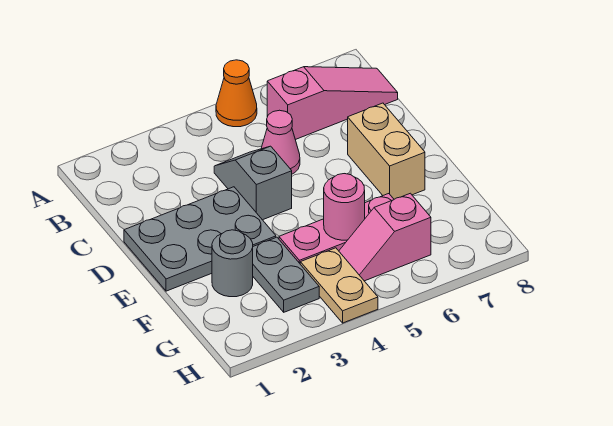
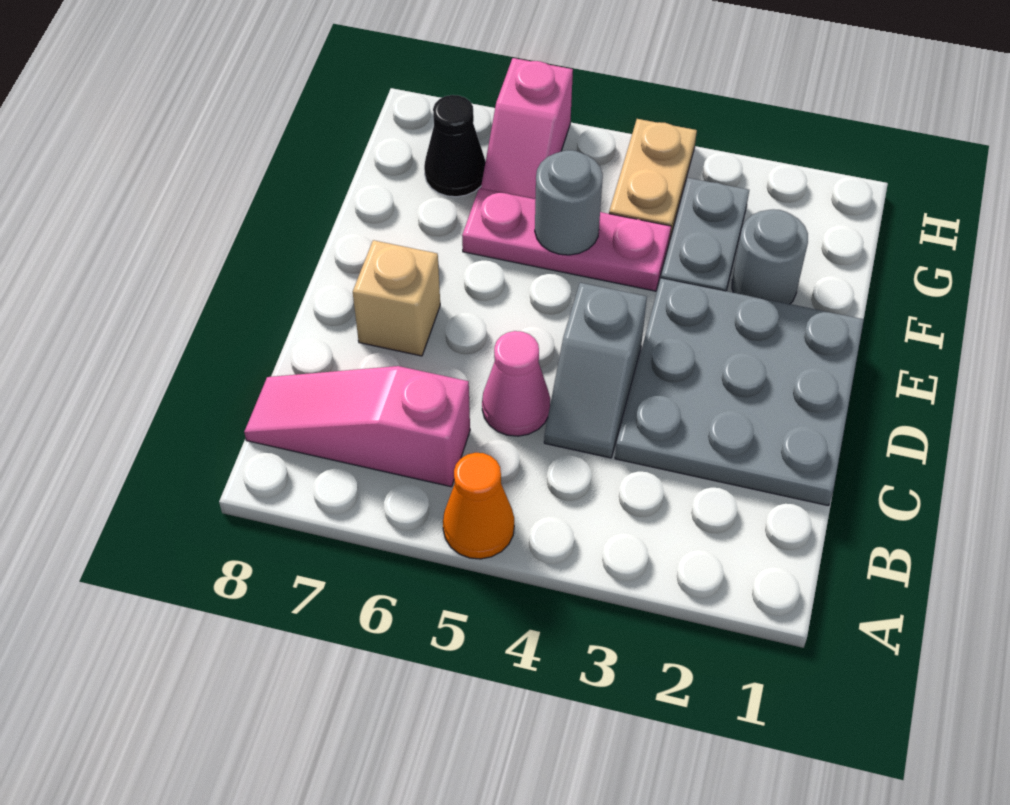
grey plate D1:E3 level 1 -> grey plate C1:E3 level 1
tan brick D7:E7 level 1 -> tan brick D7 level 1
pink round brick F5 level 2 -> grey round brick F5 level 2
pink slope G5:G6 level 1 top 6 -> pink slope G6:H6 level 1 top H
none -> black cone G7 level 1

